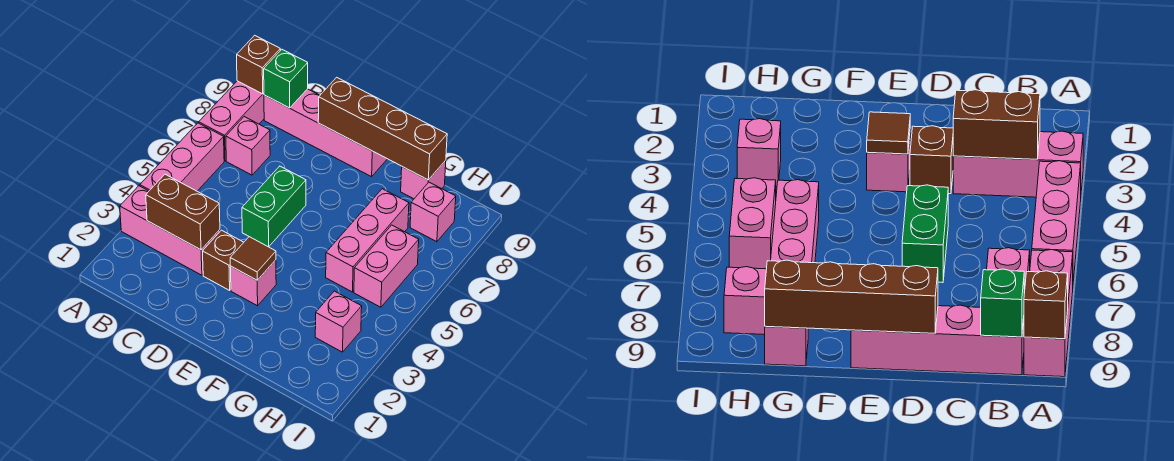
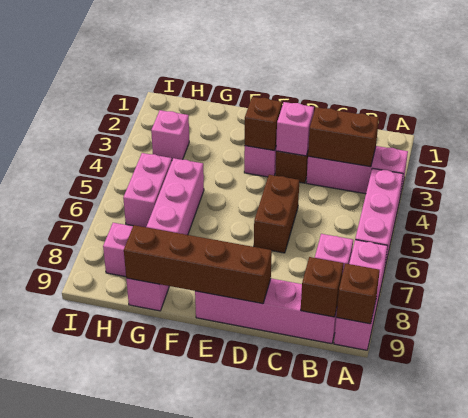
green brick B9 level 2 -> brown brick B9 level 2
none -> pink brick D3 level 2
green brick D5:D6 level 1 -> brown brick D5:D6 level 1
brown tile E3 level 2 -> brown brick E3 level 2

